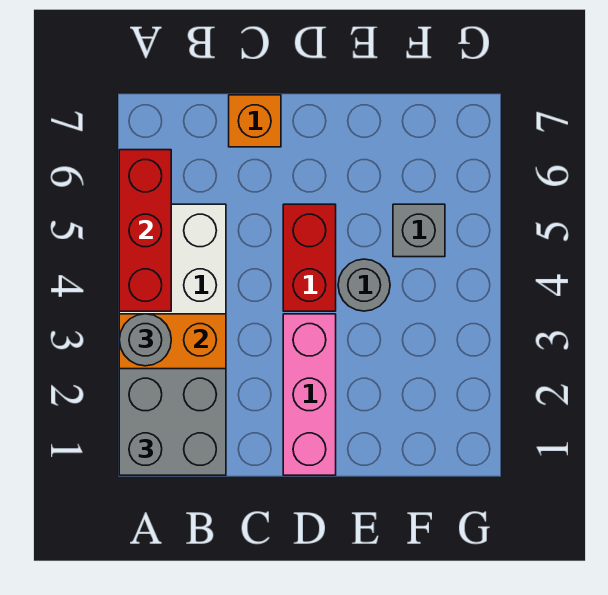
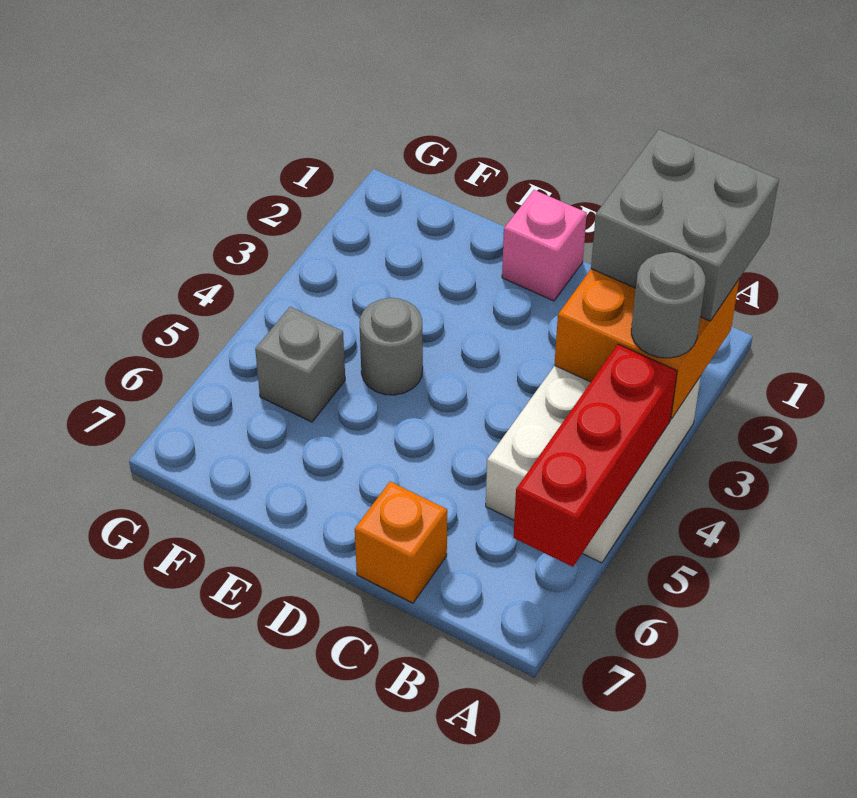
pink brick D1:D3 level 1 -> pink brick D1 level 1
red brick D4:D5 level 1 -> none

